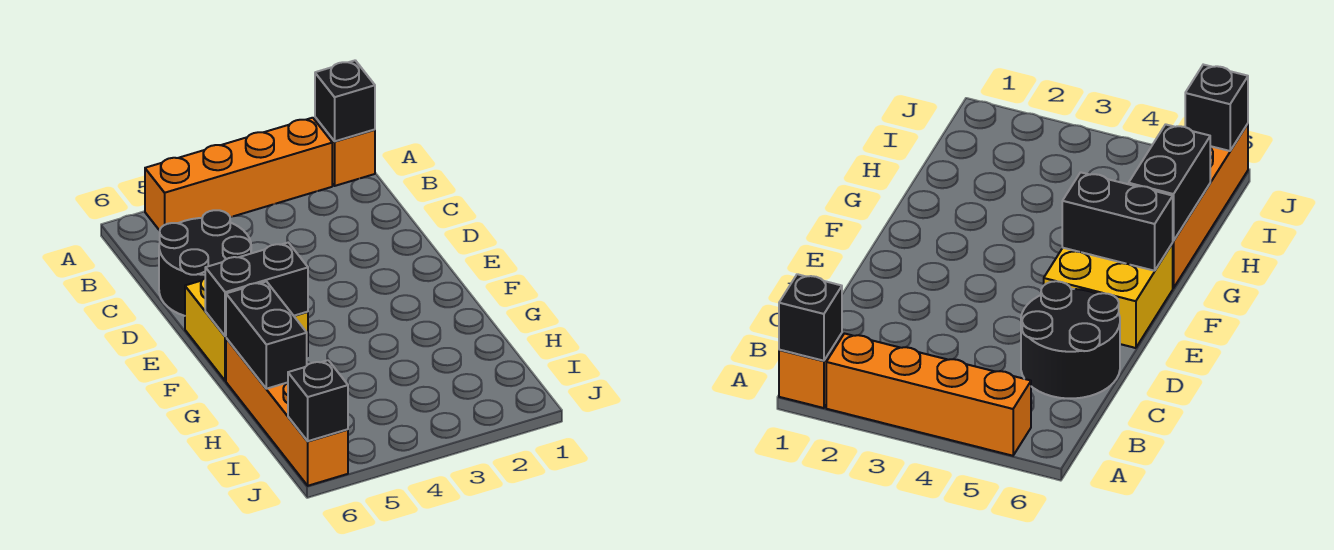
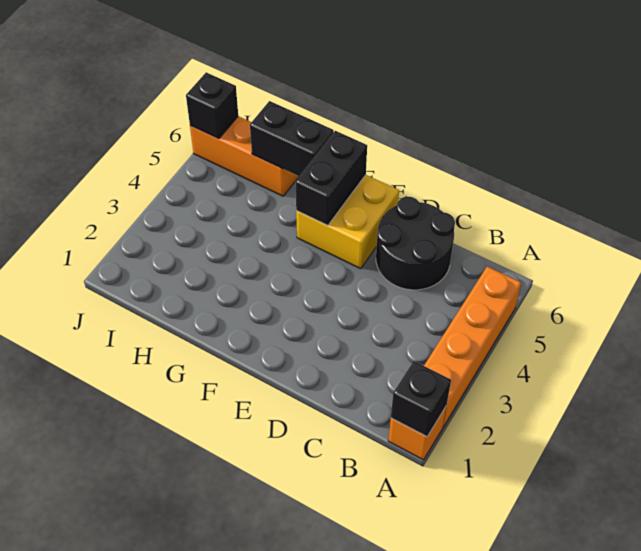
orange brick G6:J6 level 1 -> orange brick H6:J6 level 1

